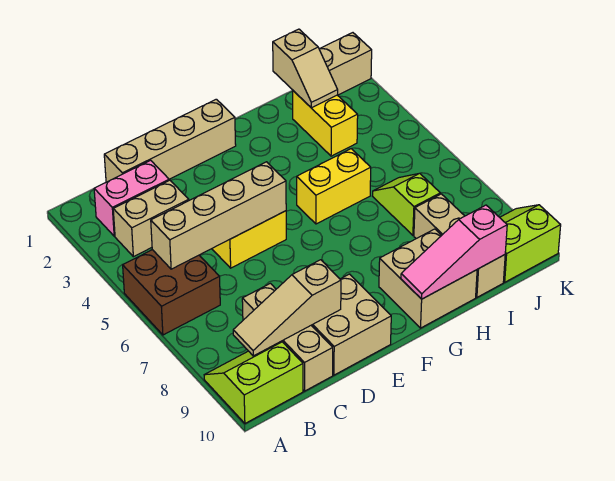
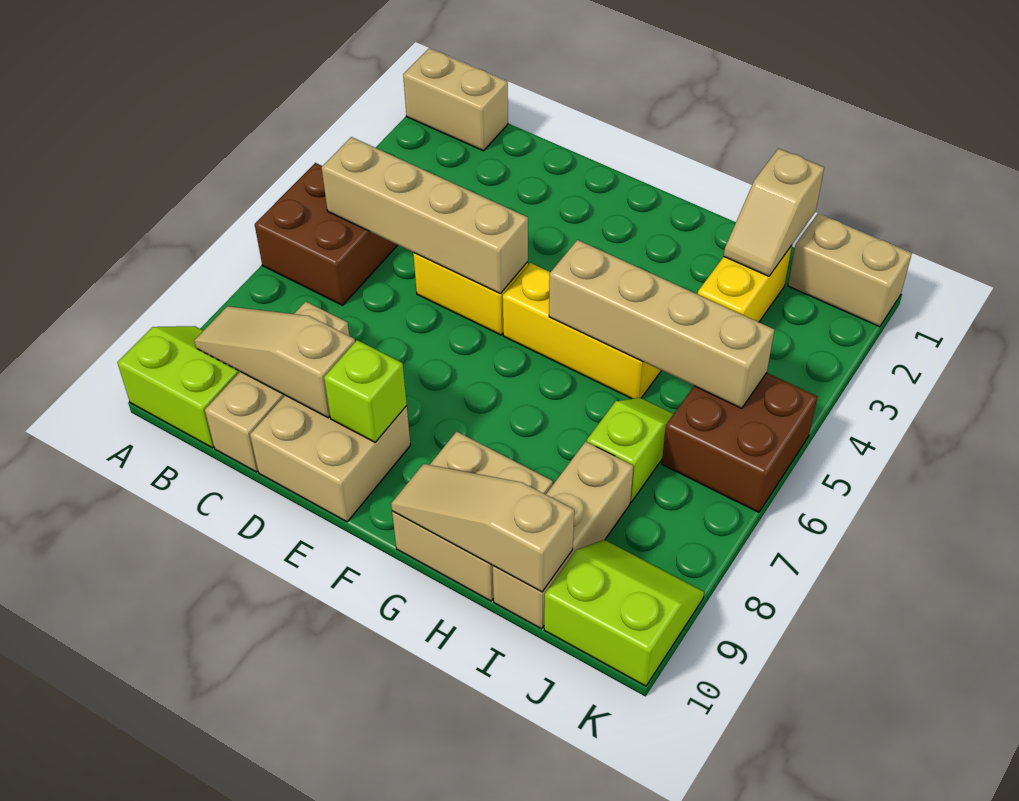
pink brick B2:C2 level 1 -> none
tan brick B3:C3 level 1 -> tan brick A1:B1 level 1
tan brick C1:F1 level 1 -> tan brick G5:J5 level 2
none -> lime brick E9 level 2
yellow brick G5:H5 level 1 -> yellow brick F5:H5 level 1
pink slope G10:I10 level 2 top I -> tan slope G10:I10 level 2 top I
none -> brown brick J5:K6 level 1

